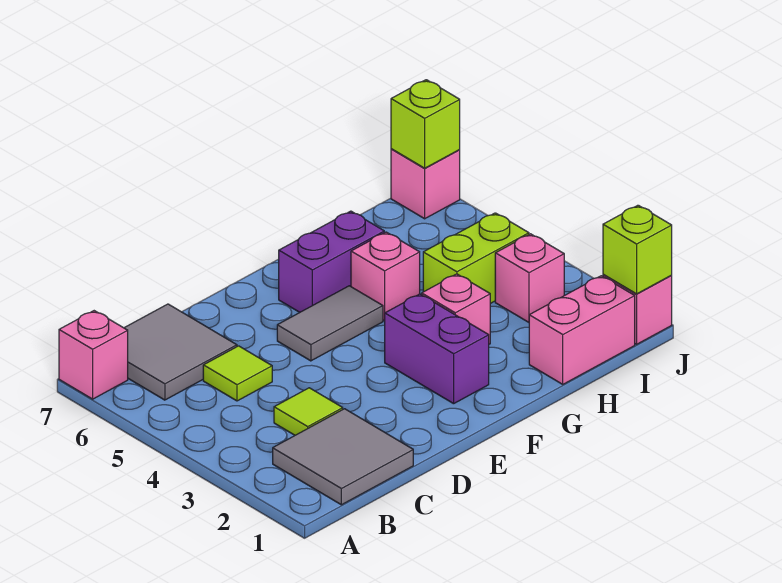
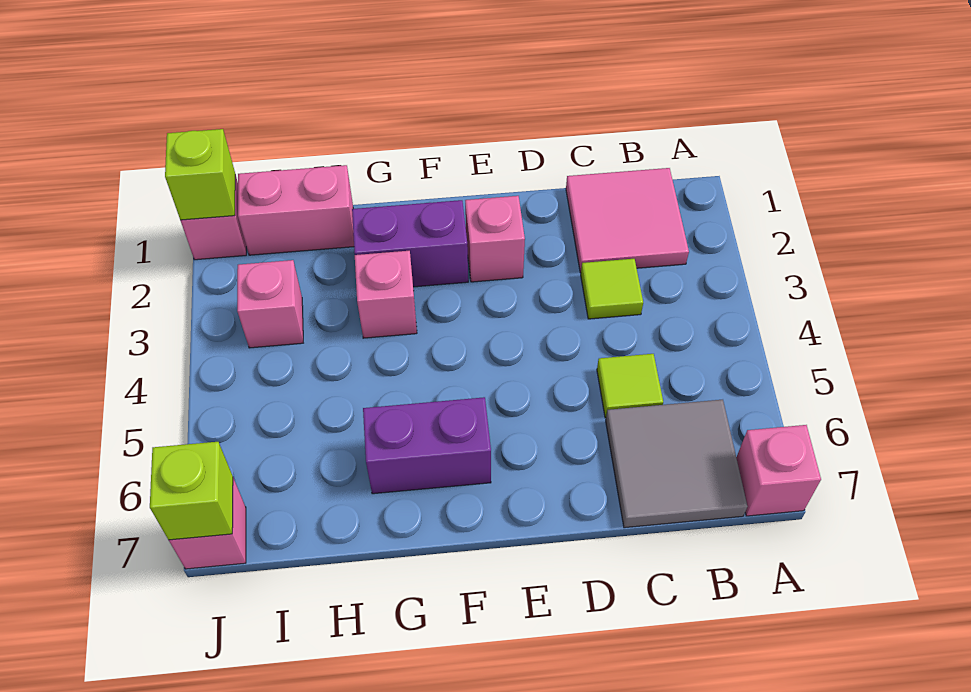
grey tile B1:C2 level 1 -> pink tile B1:C2 level 1
grey tile E5:F5 level 1 -> none
purple brick F2:F3 level 1 -> purple brick F2:G2 level 1
pink brick G5 level 1 -> pink brick E2 level 1
lime brick H4:I4 level 1 -> none

